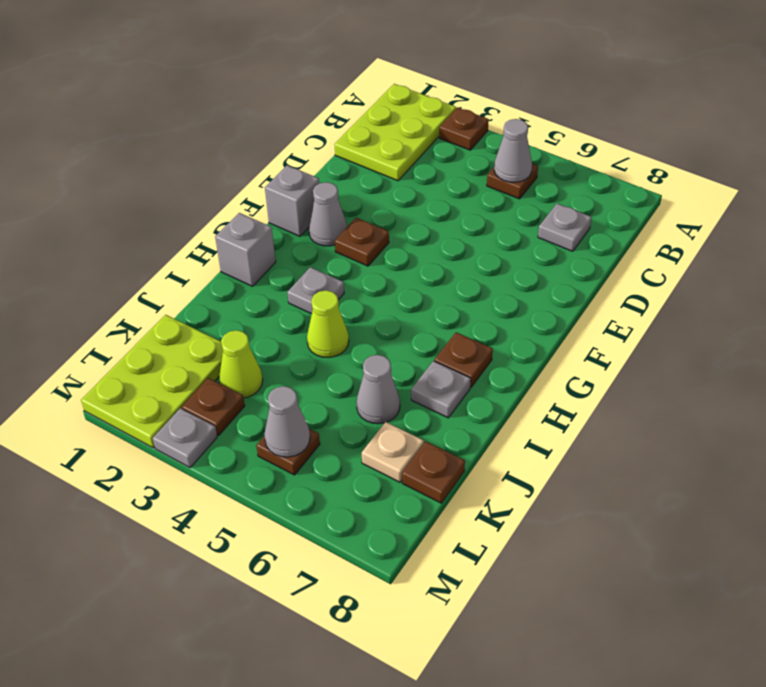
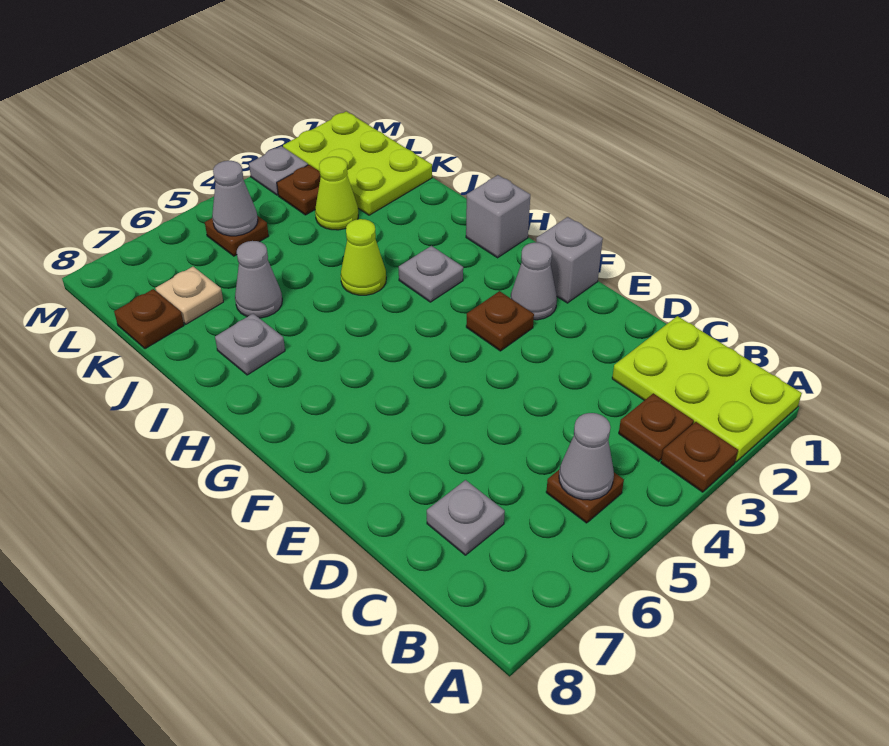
brown plate H7 level 1 -> brown plate B3 level 1

